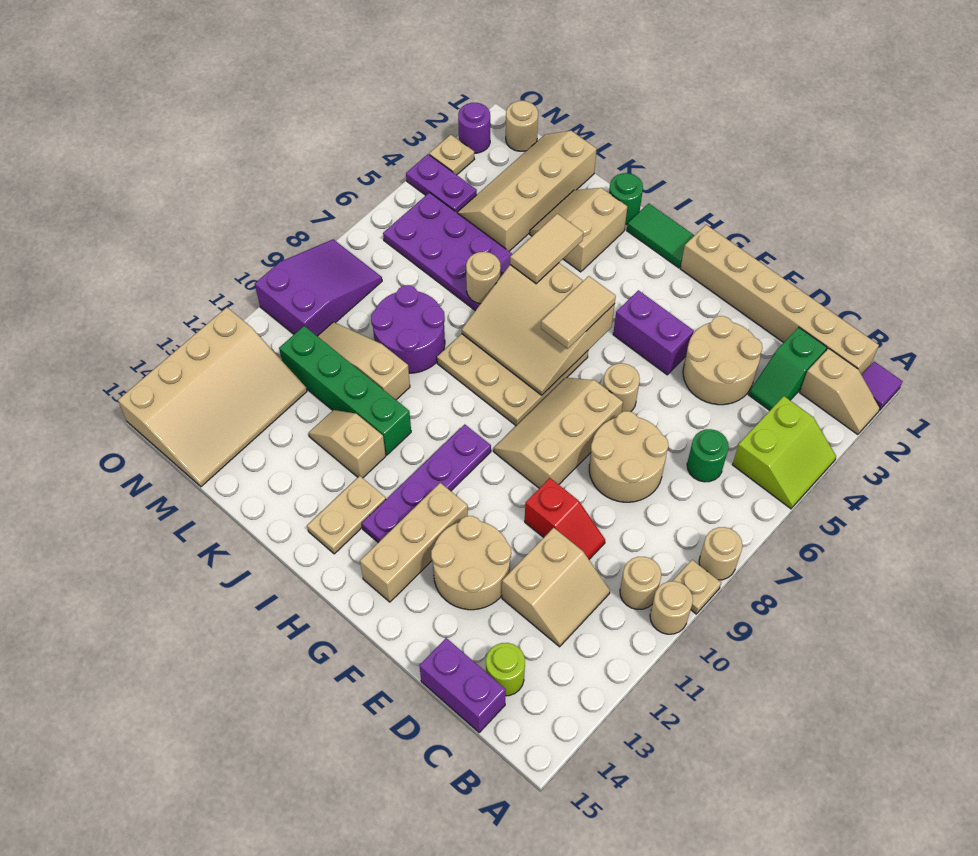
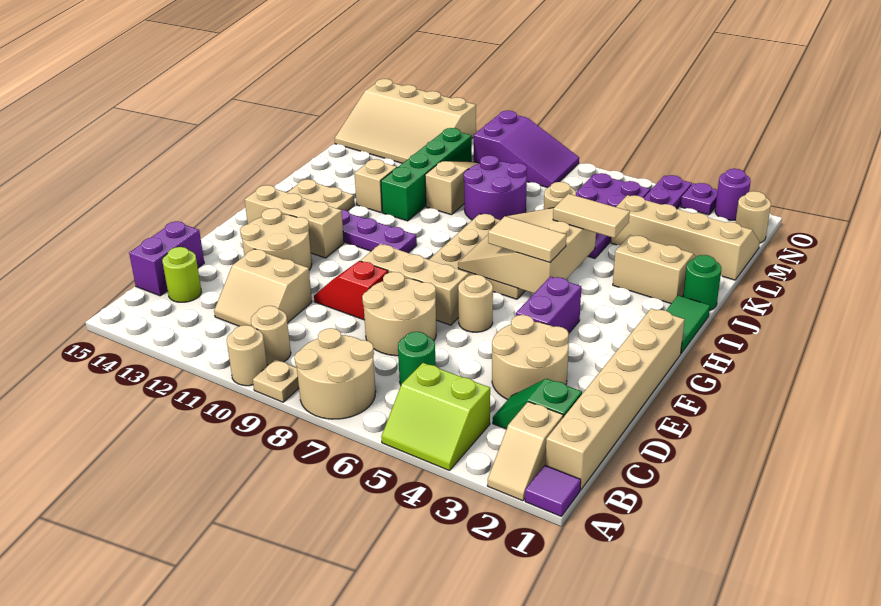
tan round brick A8 level 1 -> tan round brick A7:B8 level 1
red slope D10:E10 level 1 top E -> red slope E9:E10 level 1 top 9
tan plate O3 level 1 -> purple plate O3 level 1

